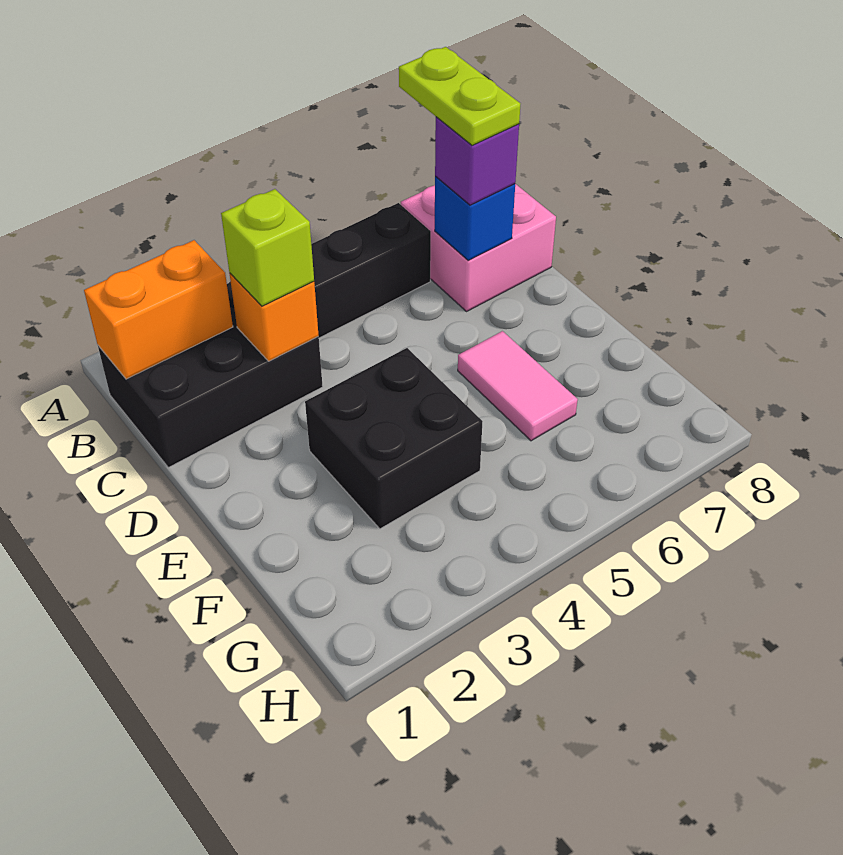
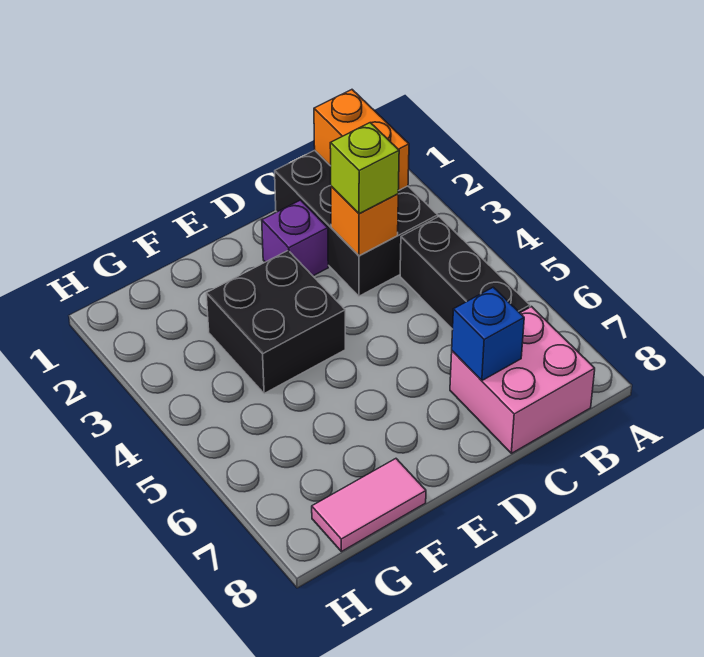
lime plate B7:C7 level 4 -> none
purple brick C7 level 3 -> purple brick D2 level 1
pink tile E6:F6 level 1 -> pink tile F8:G8 level 1

